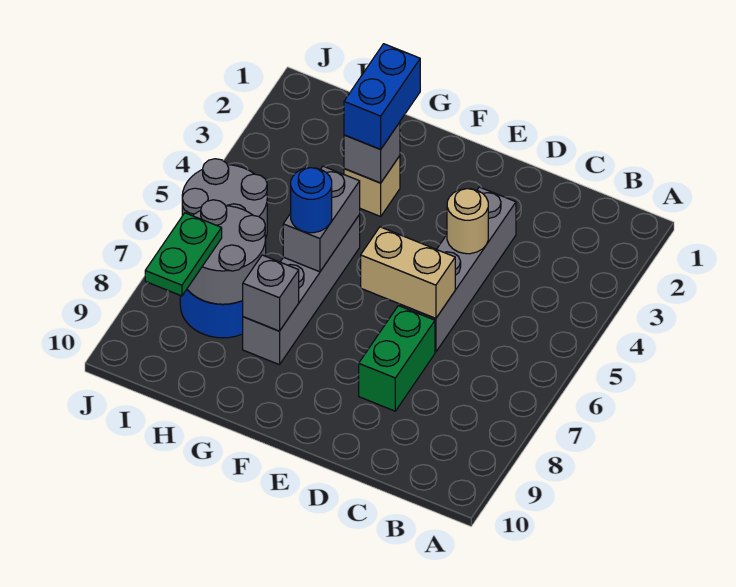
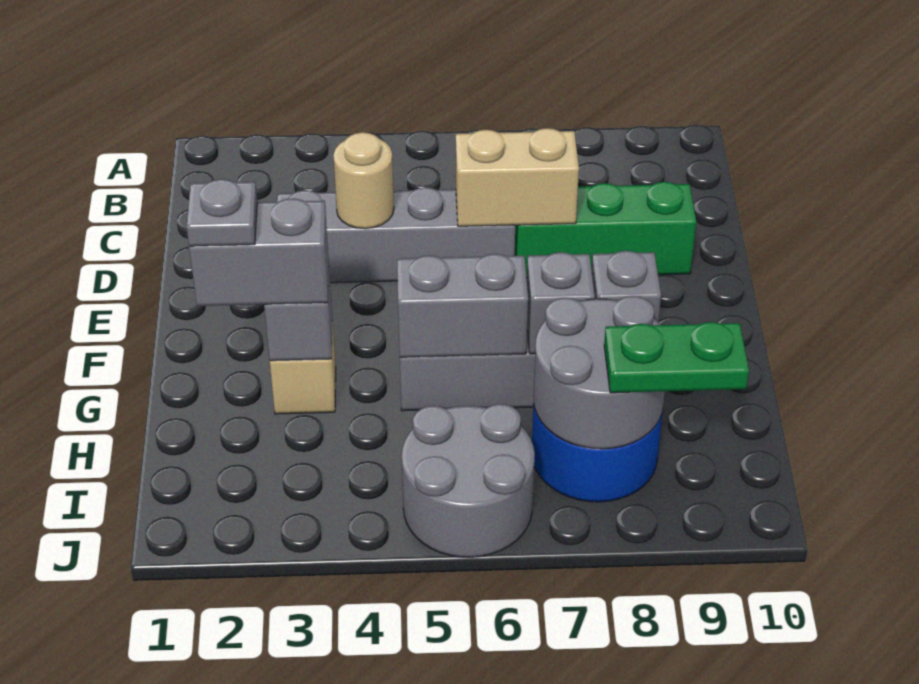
tan brick D6:E6 level 2 -> tan brick D6:D7 level 2
green brick D7:D8 level 1 -> green brick D7:D9 level 1
blue brick G2:G3 level 3 -> grey brick G2:G3 level 3
none -> grey plate G2 level 4
blue round brick G6 level 3 -> none
none -> grey brick G7 level 2

